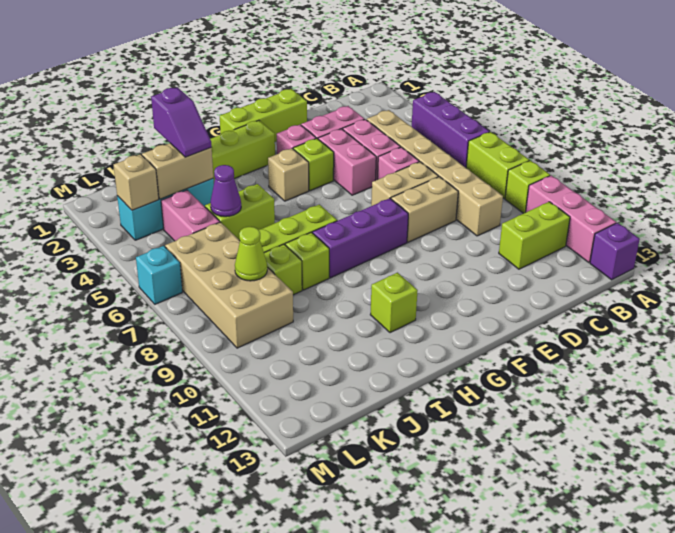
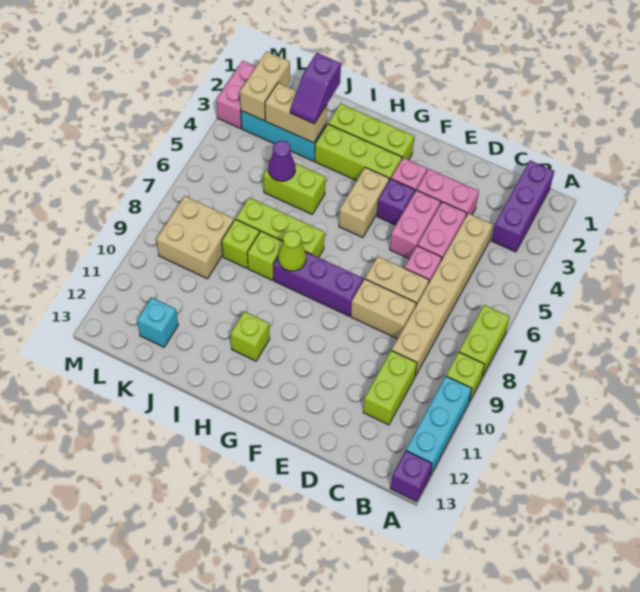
purple brick A4:A6 level 1 -> purple brick B1:B3 level 1
pink brick A10:A12 level 1 -> cyan brick A10:A12 level 1
lime brick B11:C11 level 1 -> lime brick C10:C11 level 1
lime brick E1:G1 level 1 -> lime brick G3:I3 level 1
lime brick F4 level 1 -> purple brick F4 level 1
tan brick G4 level 1 -> tan brick G4:G5 level 1
pink brick K4:K5 level 1 -> pink brick M2:M3 level 1
tan brick K6:L9 level 1 -> tan brick K8:L9 level 1
lime cone K8 level 2 -> lime cone H8 level 2
tan brick L3 level 2 -> tan brick L2:L3 level 2
cyan brick M6 level 1 -> cyan brick K12 level 1

